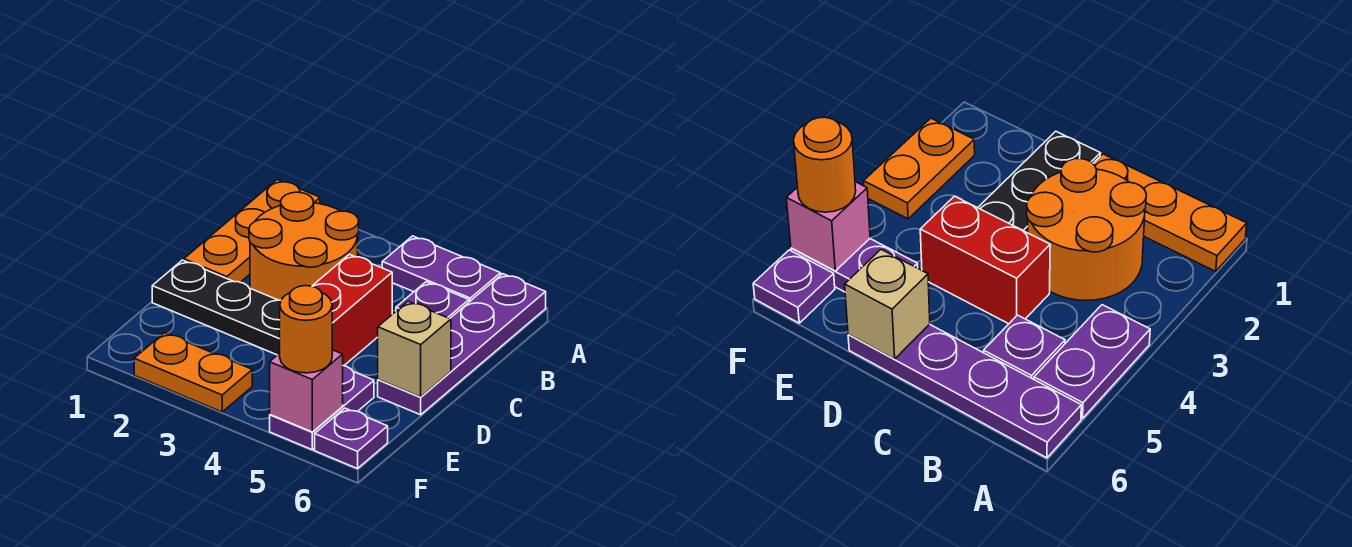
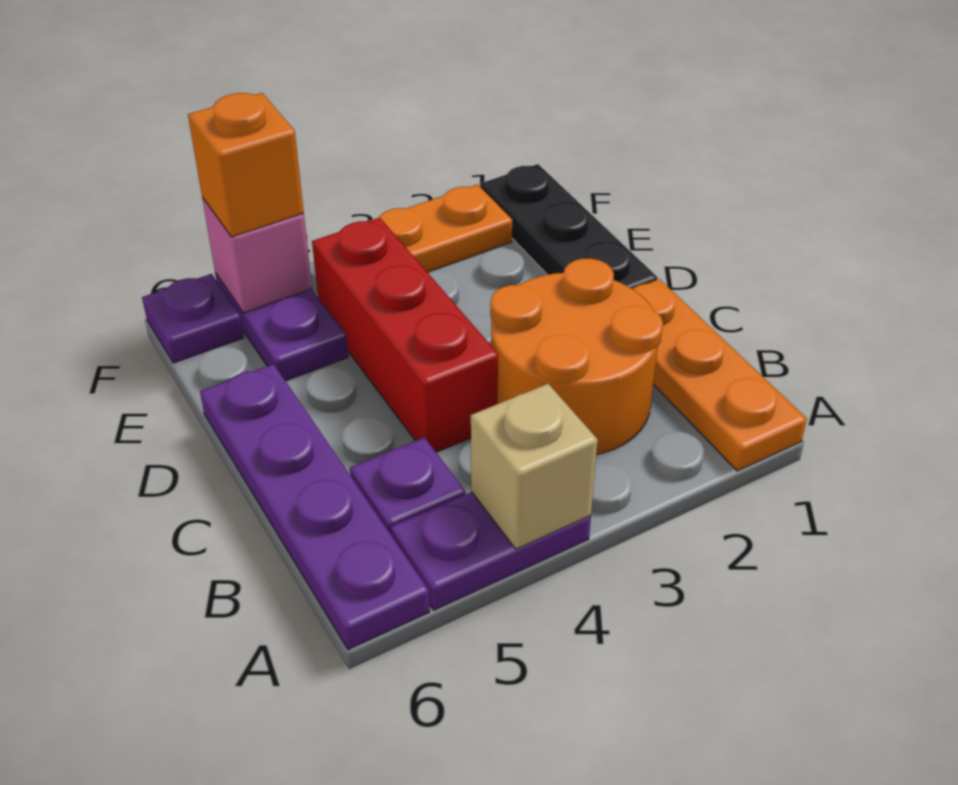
red brick C4:D4 level 1 -> red brick C4:E4 level 1
black plate D1:D3 level 1 -> black plate D1:F1 level 1
tan brick D6 level 2 -> tan brick A4 level 2
orange round brick F5 level 3 -> orange brick F5 level 3

